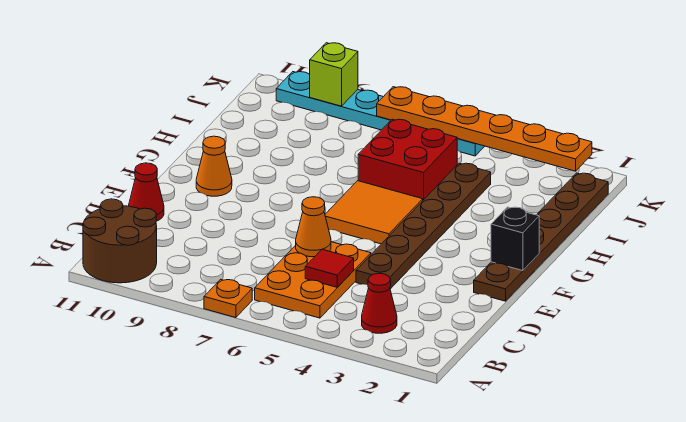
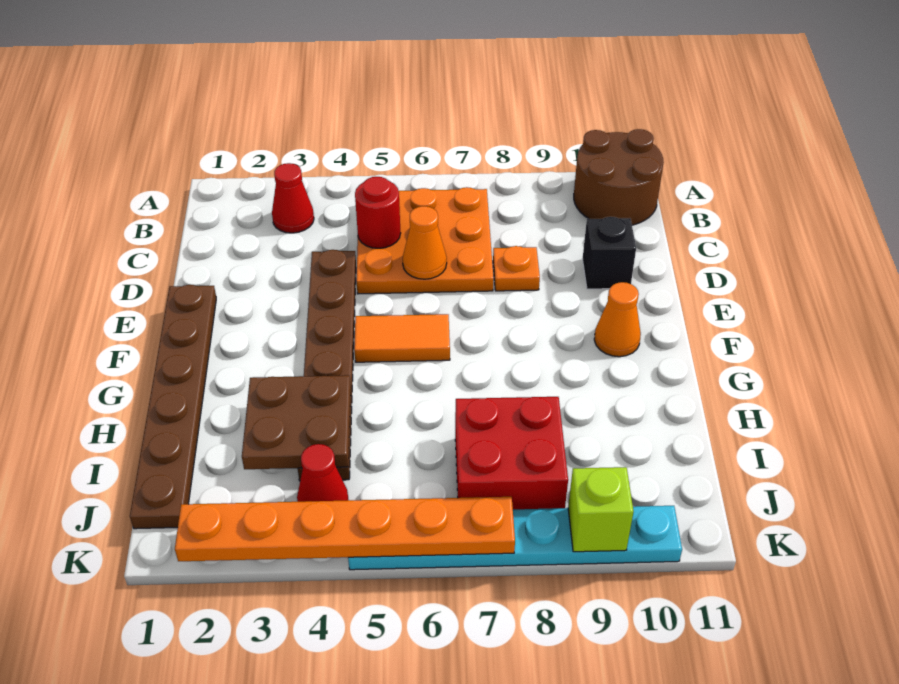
orange plate A7 level 1 -> orange plate D8 level 1
orange plate B5:D6 level 1 -> orange plate B5:D7 level 1
red tile C5 level 2 -> red round brick C5 level 2
red cone D11 level 1 -> red cone J4 level 1
black brick F1 level 2 -> black brick D10 level 1
orange tile F5:G6 level 1 -> orange tile F5:F6 level 1
none -> brown plate H3:I4 level 2
red brick H5:I6 level 1 -> red brick I7:J8 level 1

